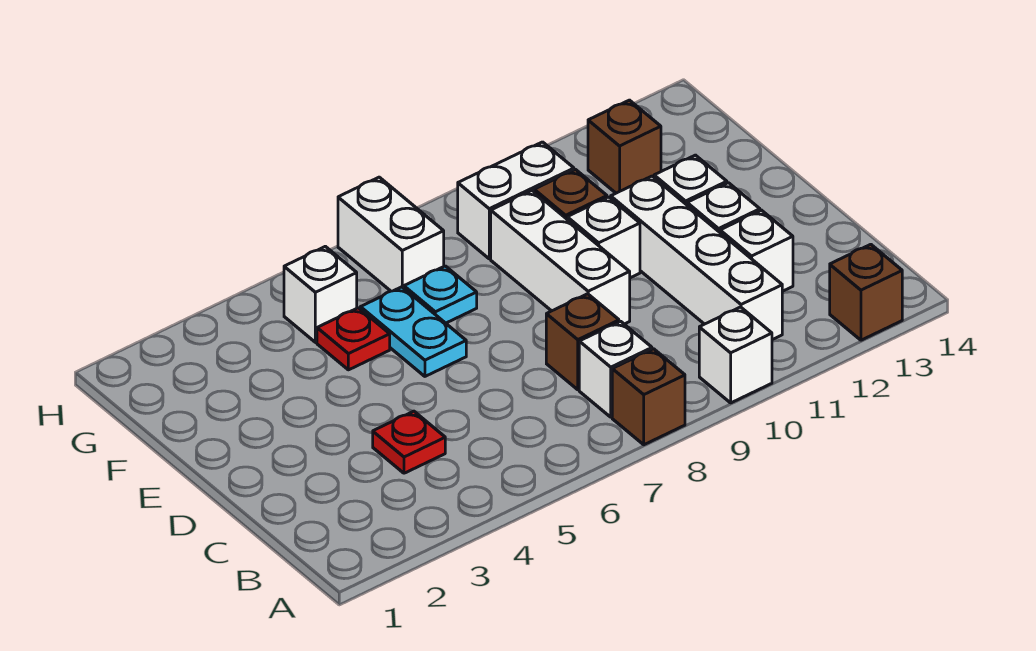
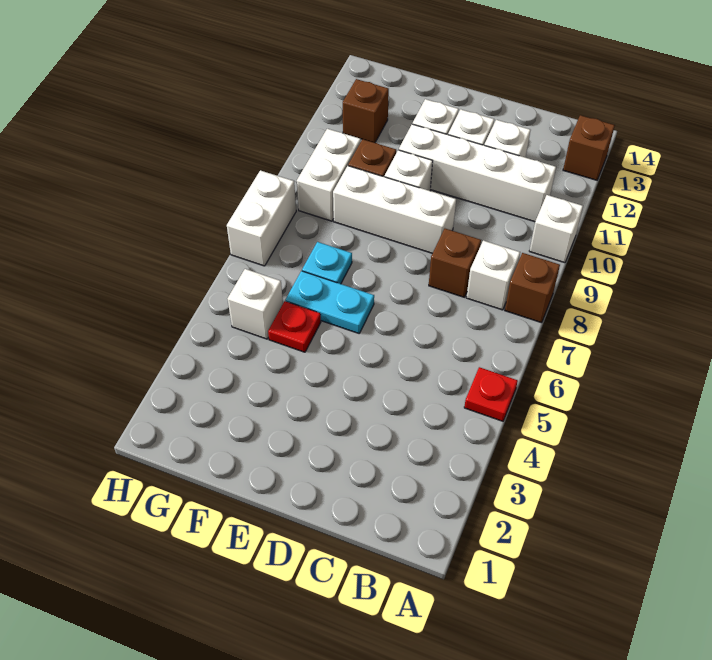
red plate C4 level 1 -> red plate A5 level 1
white brick G7:H7 level 1 -> white brick H7:H8 level 1

